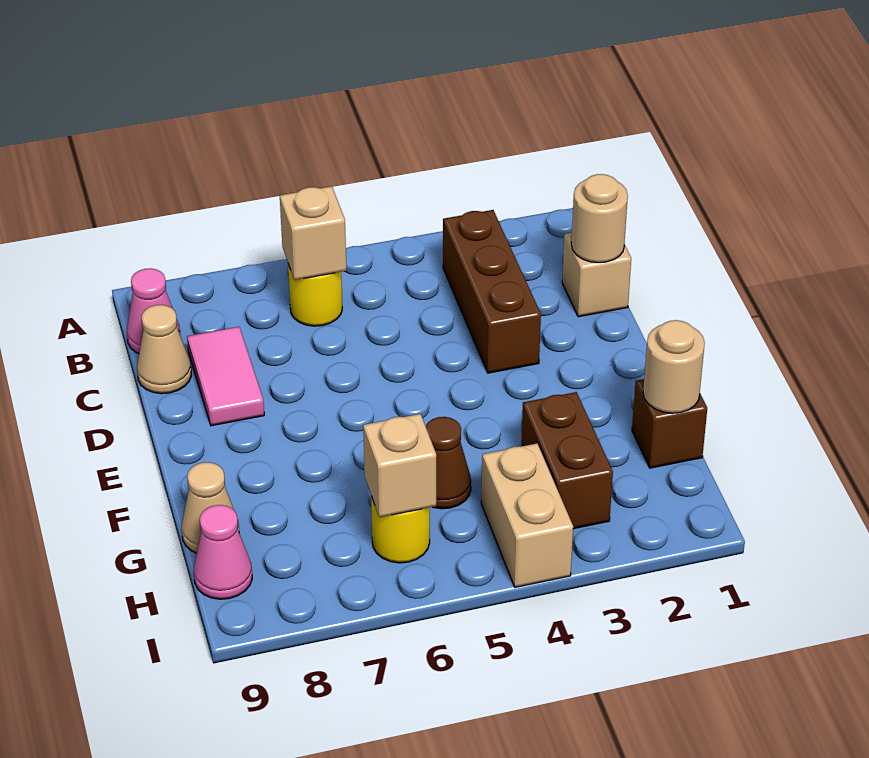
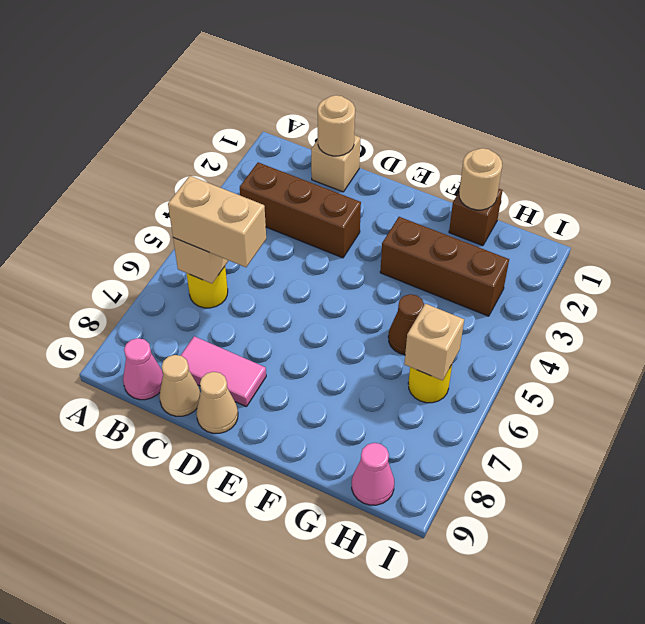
brown brick G3:H3 level 1 -> brown brick F3:H3 level 1
tan cone G9 level 1 -> tan cone D9 level 1
tan brick H4:I4 level 1 -> tan brick B6:C6 level 3

